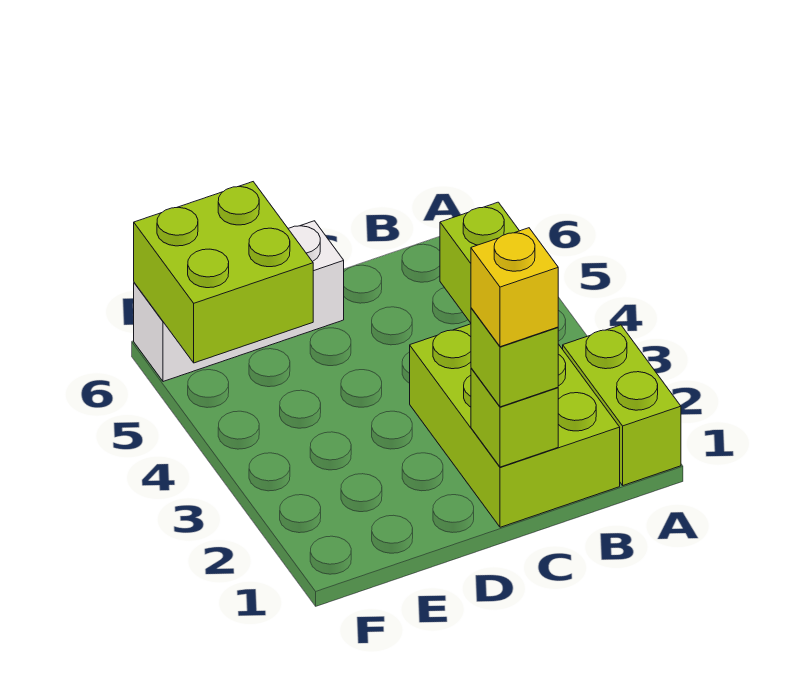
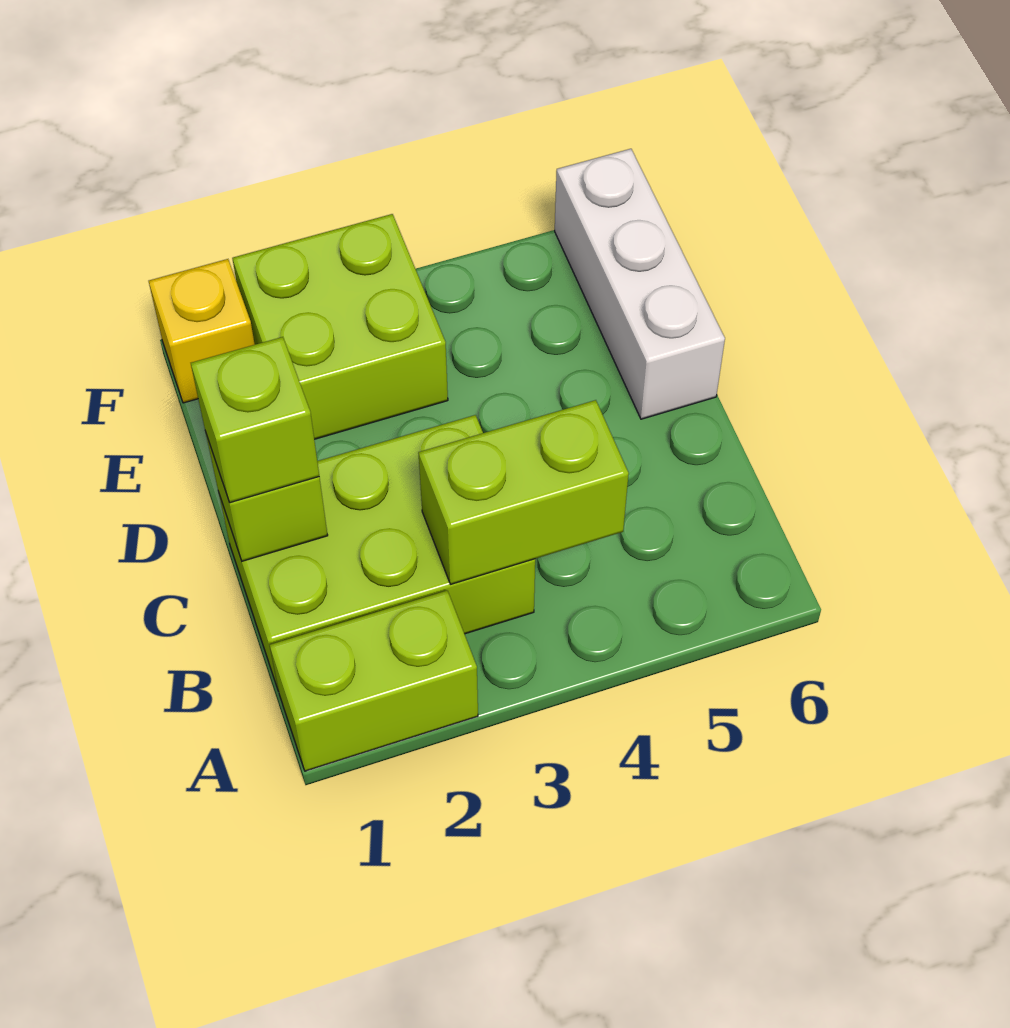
yellow brick C1 level 4 -> yellow brick F1 level 1
lime brick E5:F6 level 2 -> lime brick E2:F3 level 1

